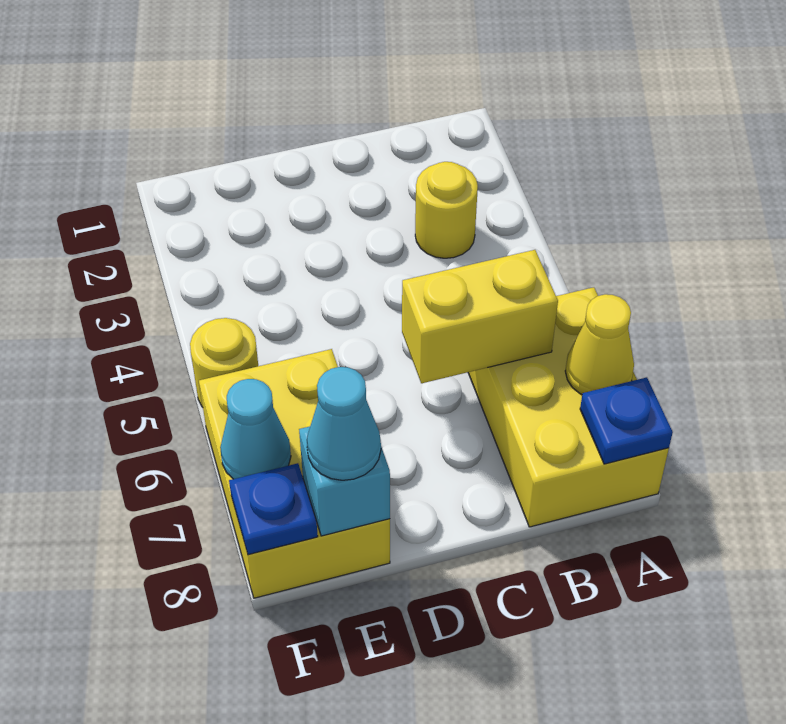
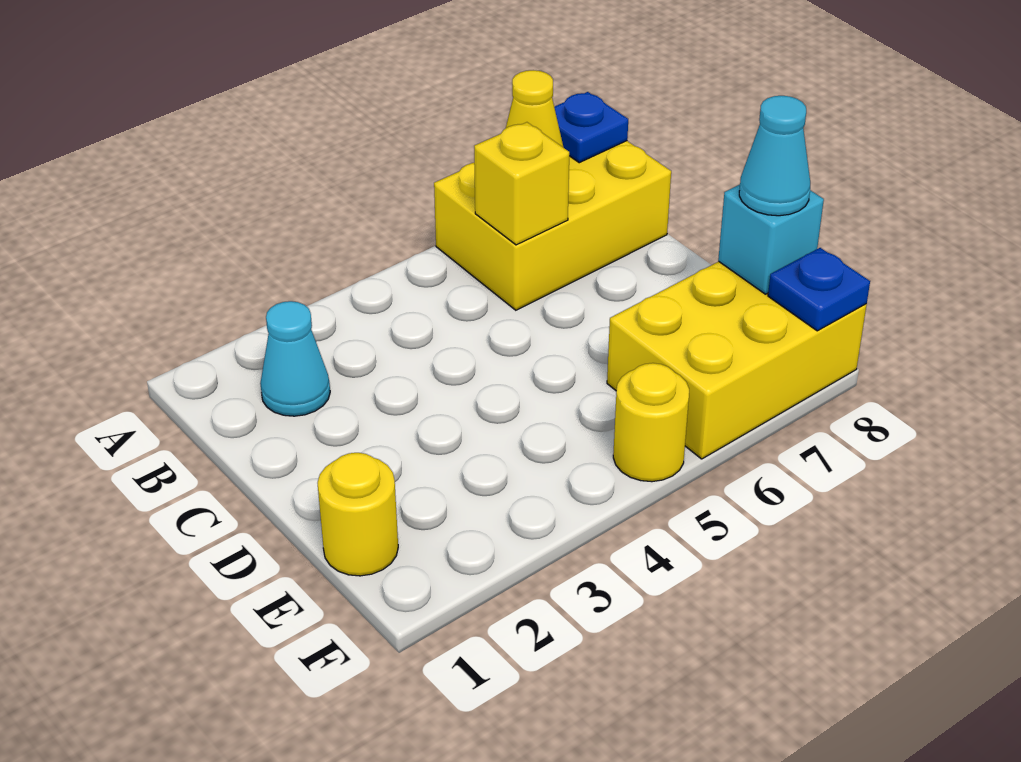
yellow round brick B3 level 1 -> yellow round brick E1 level 1
yellow brick B6:C6 level 2 -> yellow brick B6 level 2
cyan cone F7 level 2 -> cyan cone B2 level 1

